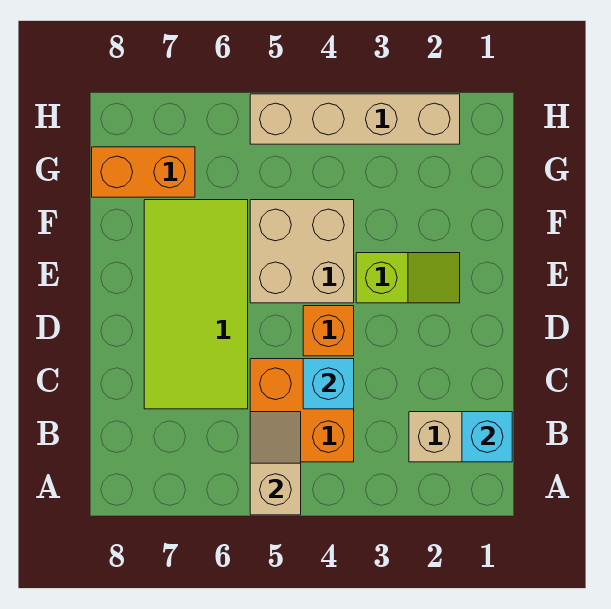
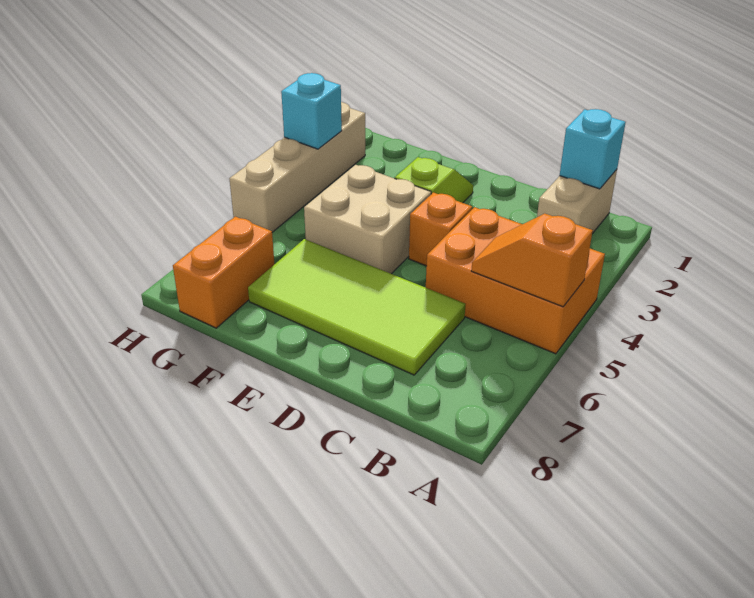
tan slope A5:B5 level 2 top A -> orange slope A5:B5 level 2 top A
orange brick B4:C5 level 1 -> orange brick A4:C5 level 1
cyan brick C4 level 2 -> cyan brick H3 level 2

